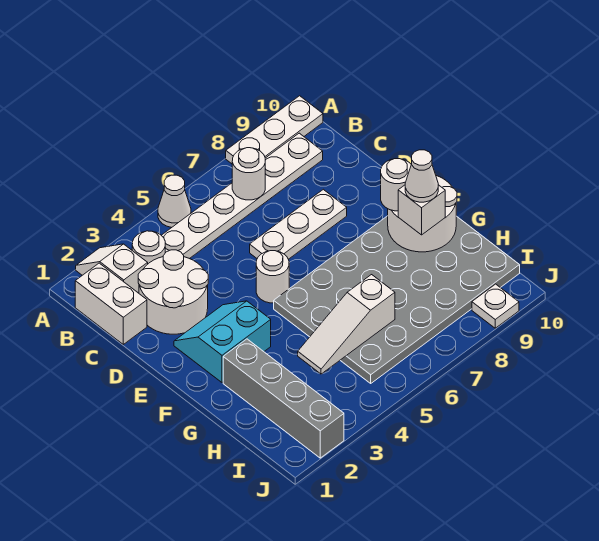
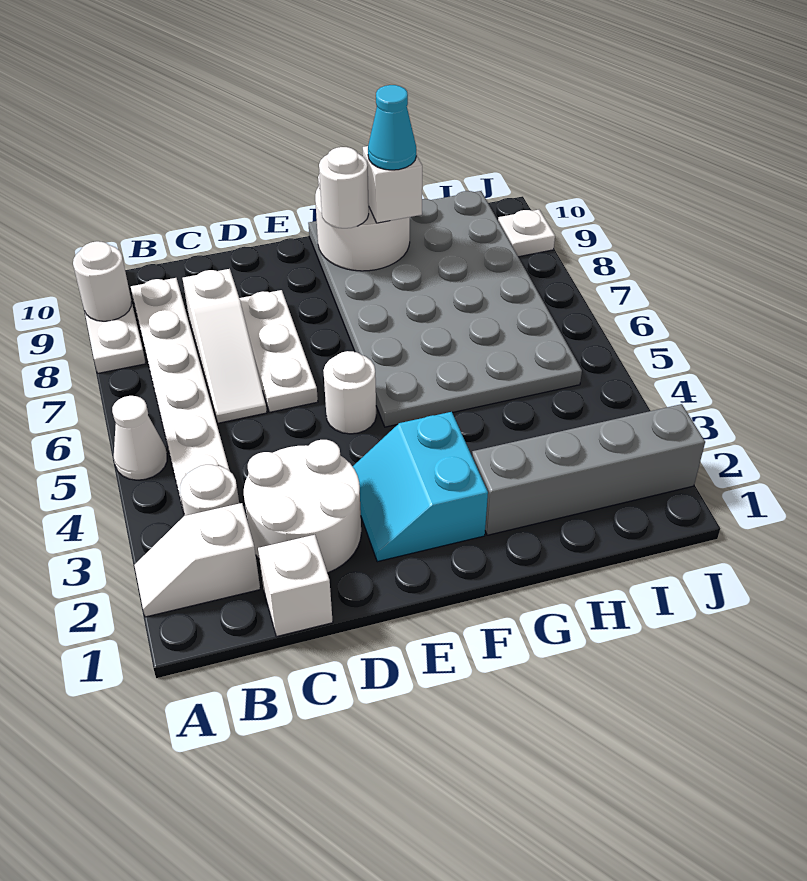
white brick B1:C1 level 1 -> white brick C1 level 1
white round brick B7 level 2 -> white round brick A9 level 2
white cone G9 level 4 -> cyan cone G9 level 4
white slope H4:H6 level 2 top 6 -> white slope C6:C8 level 1 top 8

